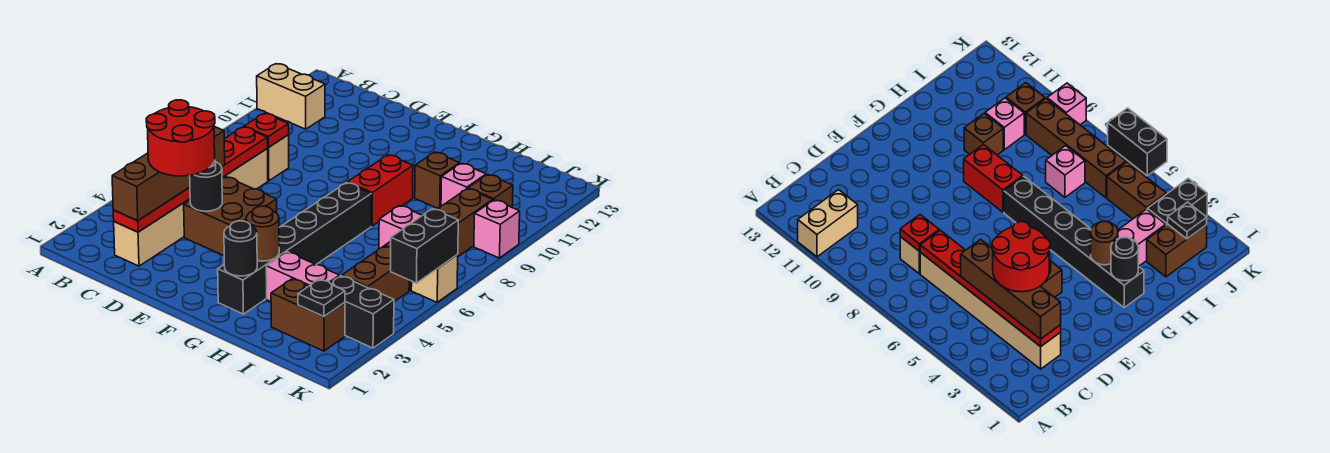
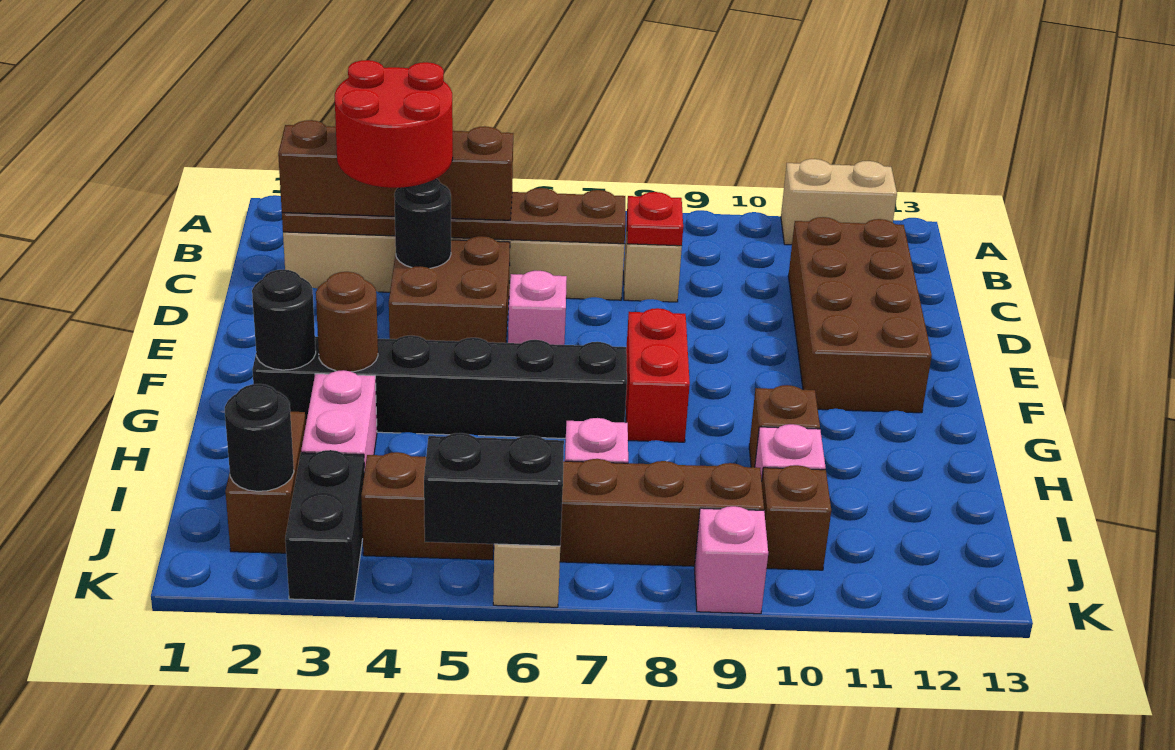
tan brick A11:B11 level 1 -> tan brick A11:A12 level 1
red plate C2:C7 level 2 -> brown plate C2:C7 level 2
none -> brown brick C11:F12 level 1
none -> pink brick E6 level 1
red brick G8:G9 level 1 -> red brick F8:G8 level 1
black plate J2 level 2 -> black round brick J2 level 2

